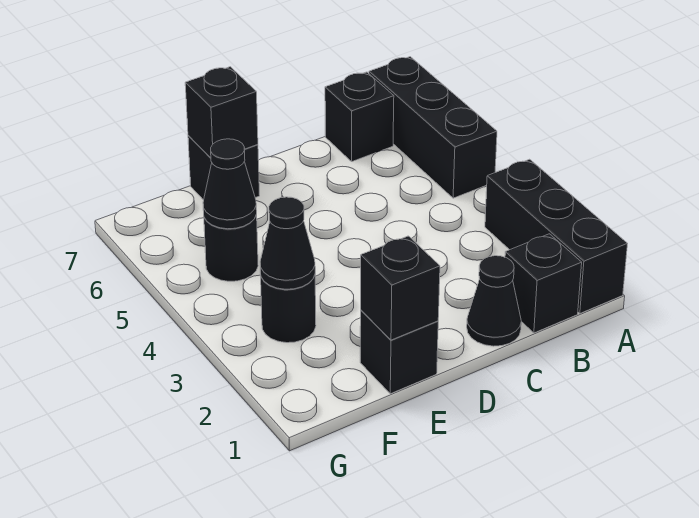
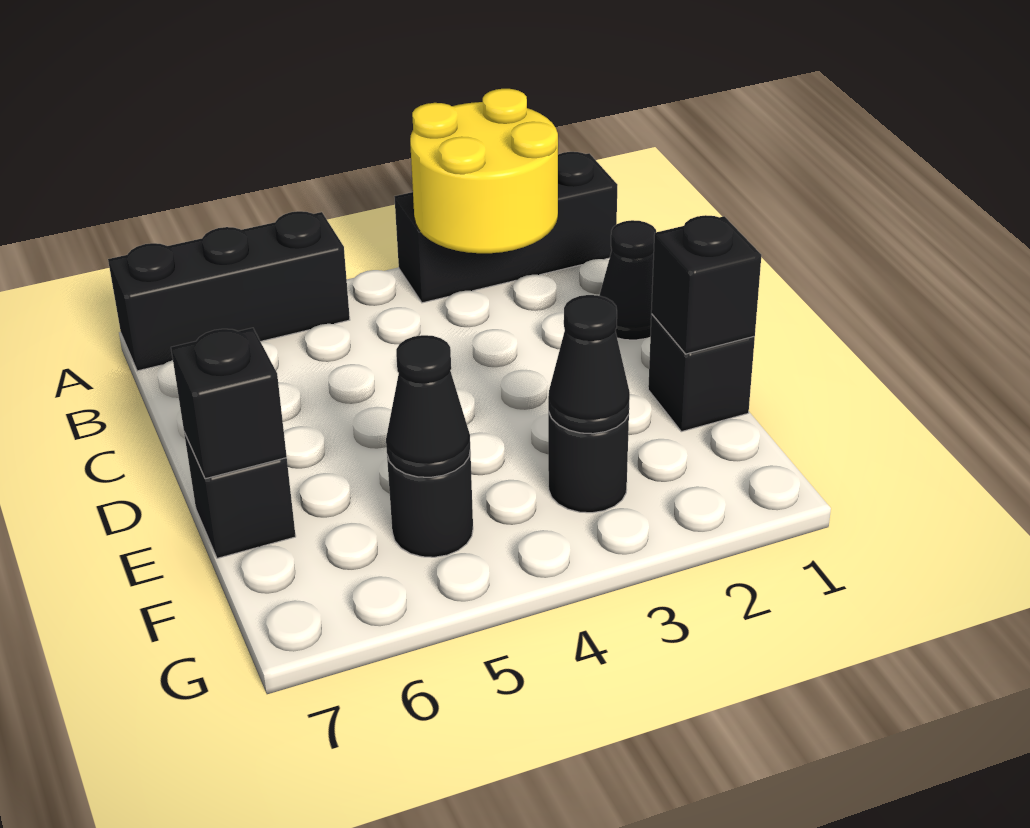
none -> yellow round brick A2:B3 level 2
black brick B1 level 1 -> none
black brick B7 level 1 -> none

